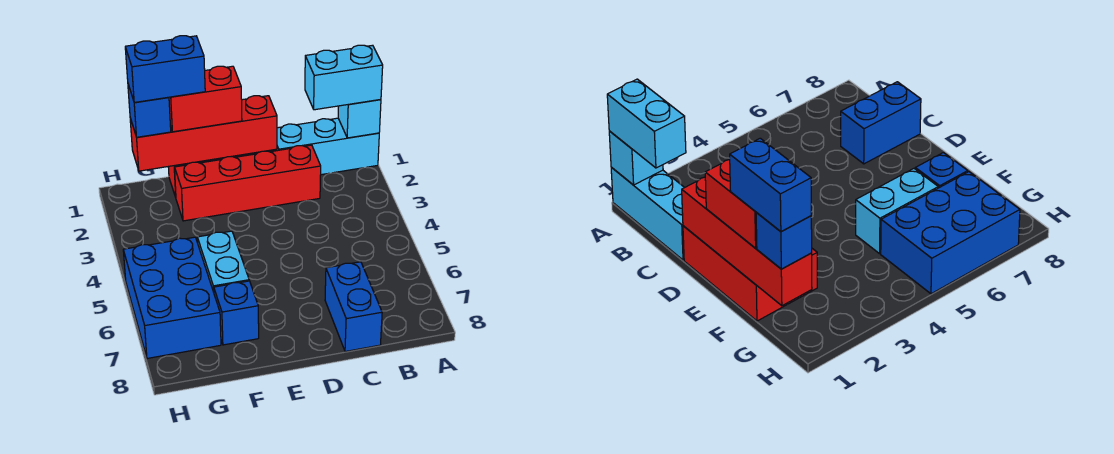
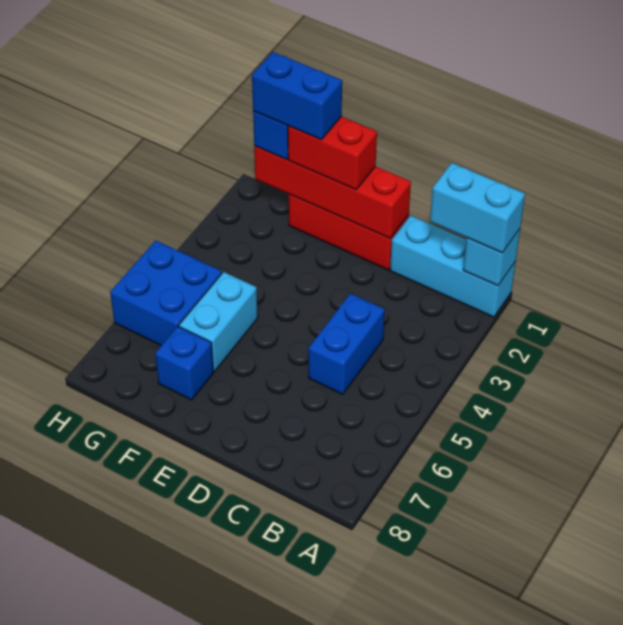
red brick C2:F2 level 1 -> none
blue brick C7:C8 level 1 -> blue brick C4:C5 level 1
blue brick G5:H7 level 1 -> blue brick G5:H6 level 1

